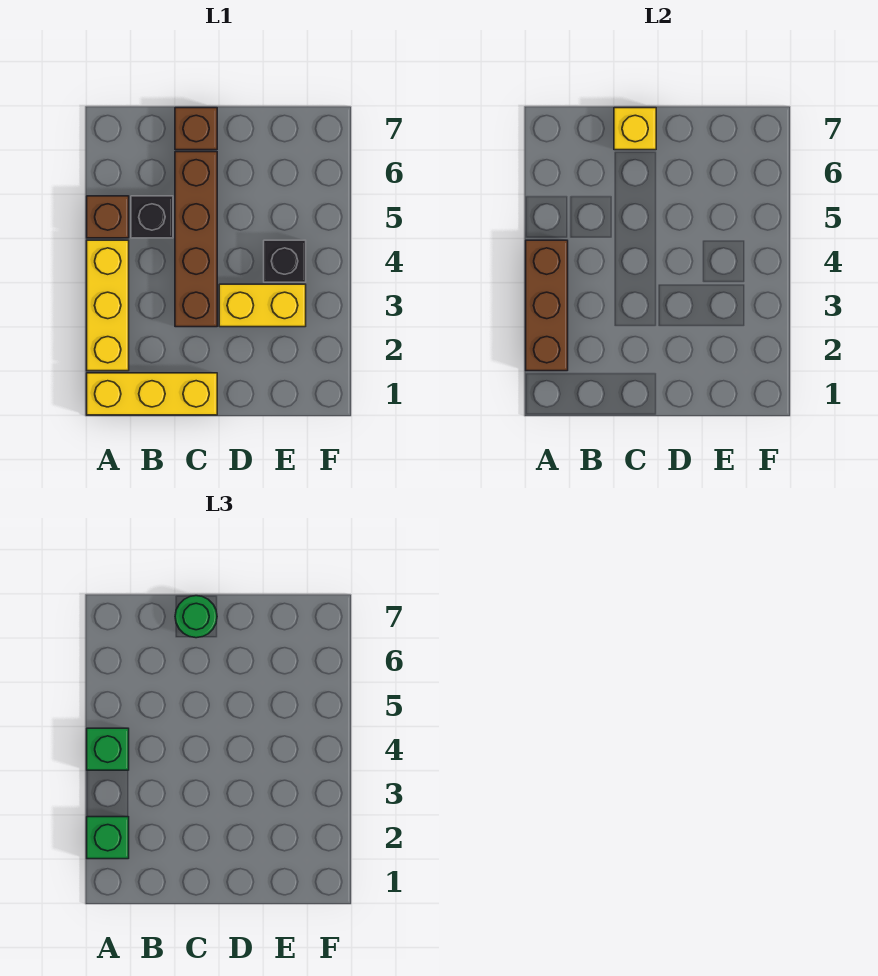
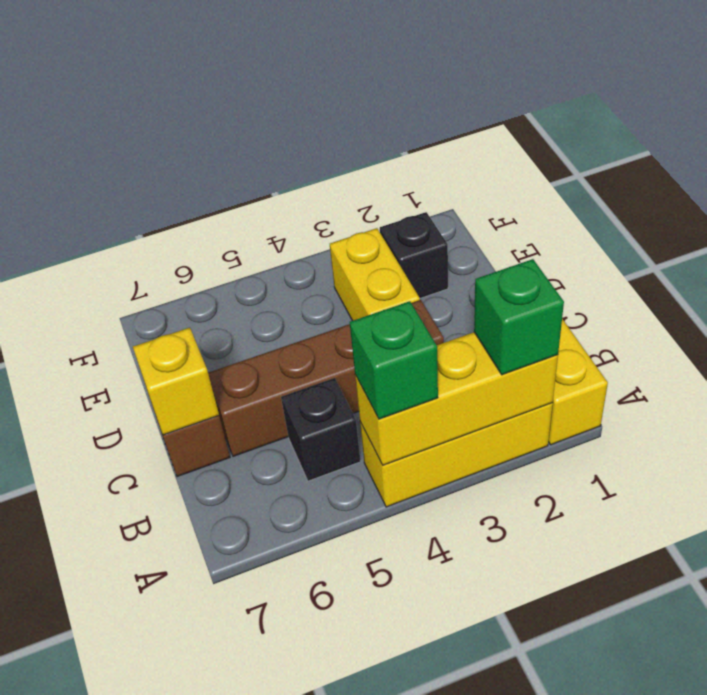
brown brick A2:A4 level 2 -> yellow brick A2:A4 level 2
brown brick A5 level 1 -> none
green round brick C7 level 3 -> none
black brick E4 level 1 -> black brick E2 level 1

